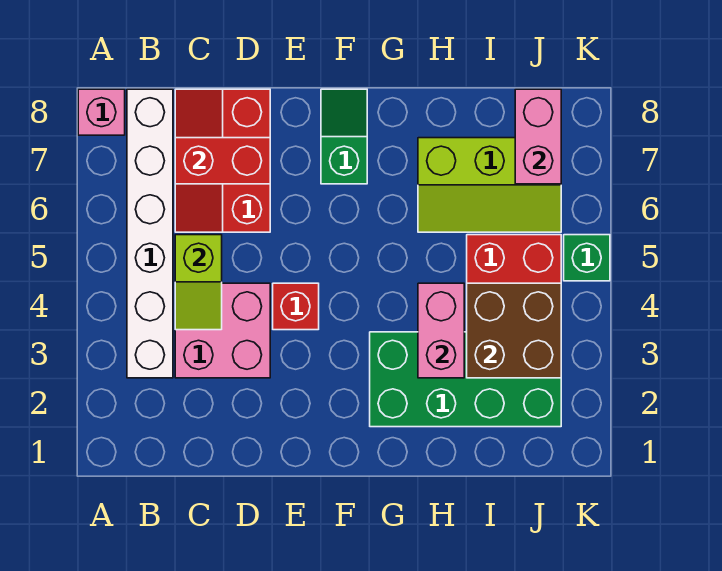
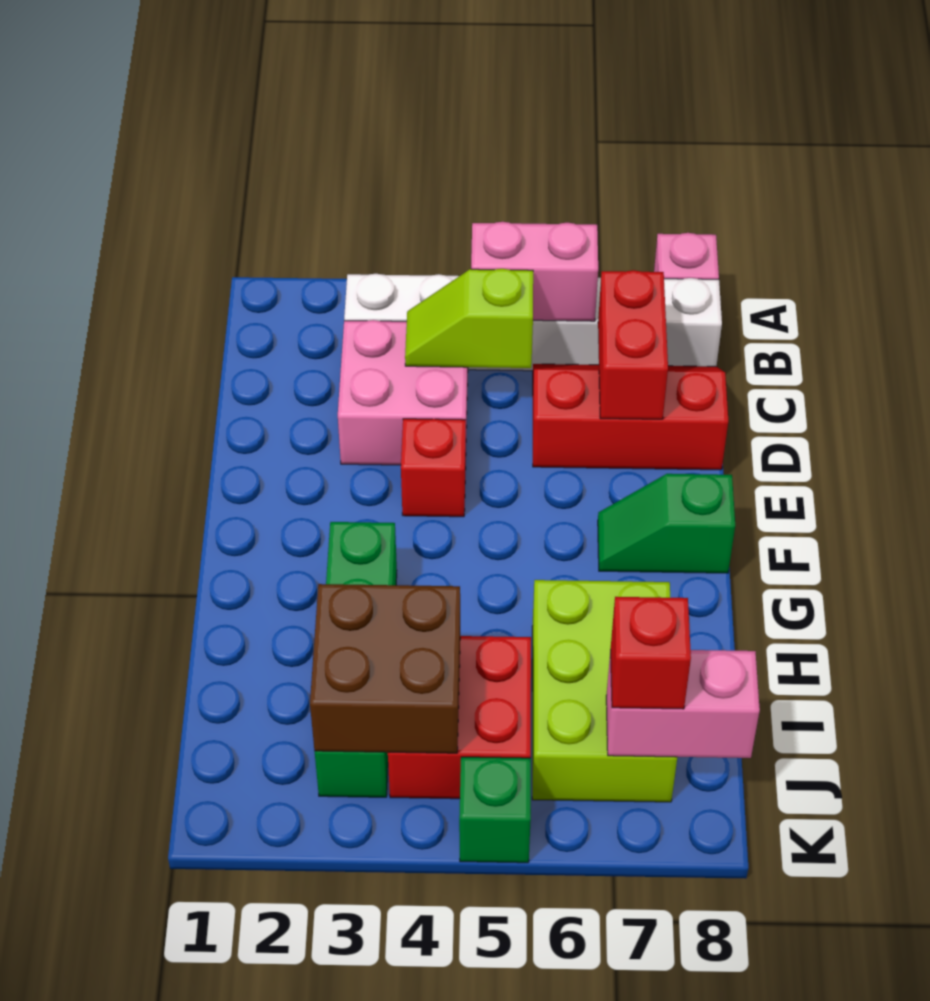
green slope F7:F8 level 1 top 7 -> green slope F7:F8 level 1 top 8
green brick G2:J3 level 1 -> green brick G3:J3 level 1
pink brick H3:H4 level 2 -> pink brick B5:B6 level 2
lime slope H6:J7 level 1 top 7 -> lime brick H6:J7 level 1
none -> red brick J7 level 3

